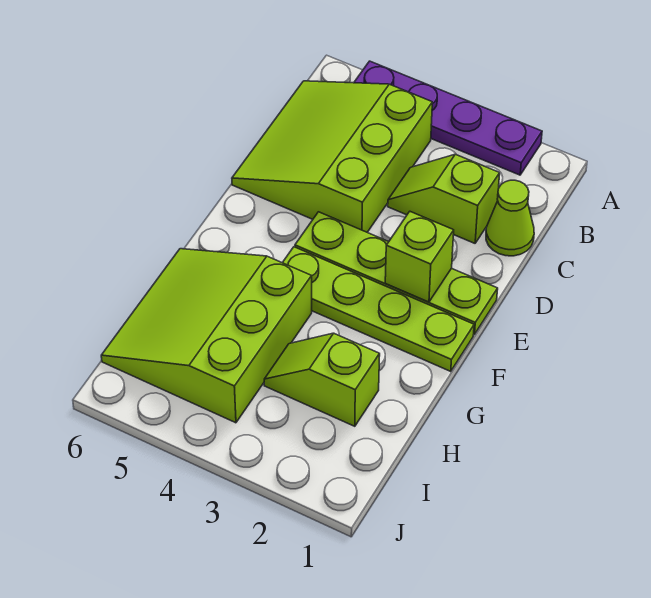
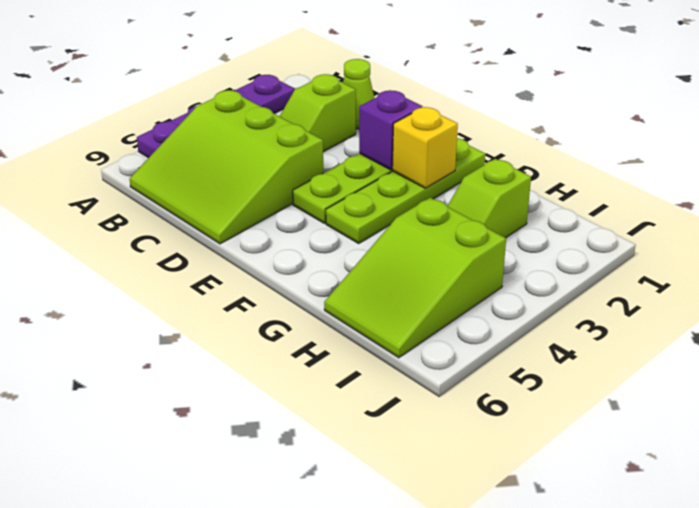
lime brick E2 level 2 -> purple brick E2 level 2
none -> yellow brick F2 level 2
lime slope G4:I6 level 1 top 4 -> lime slope H4:I6 level 1 top 4

